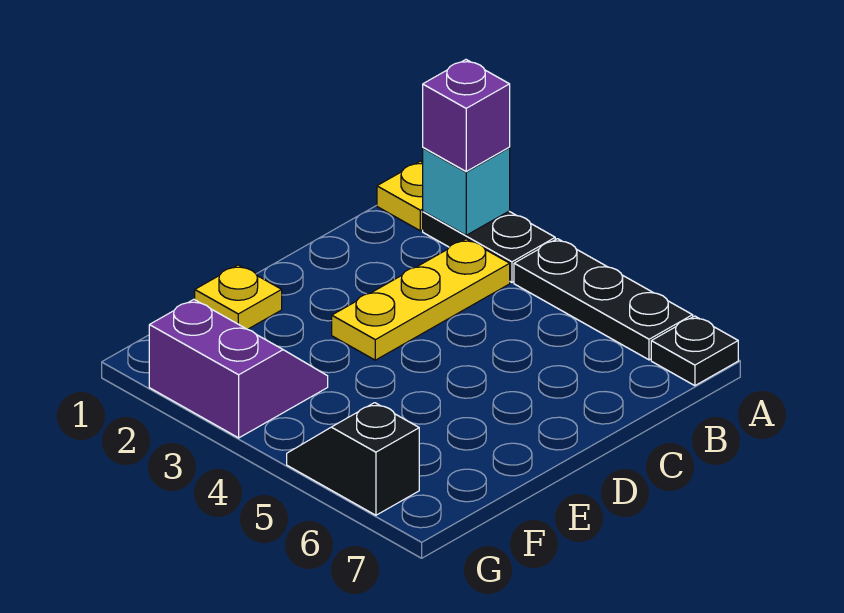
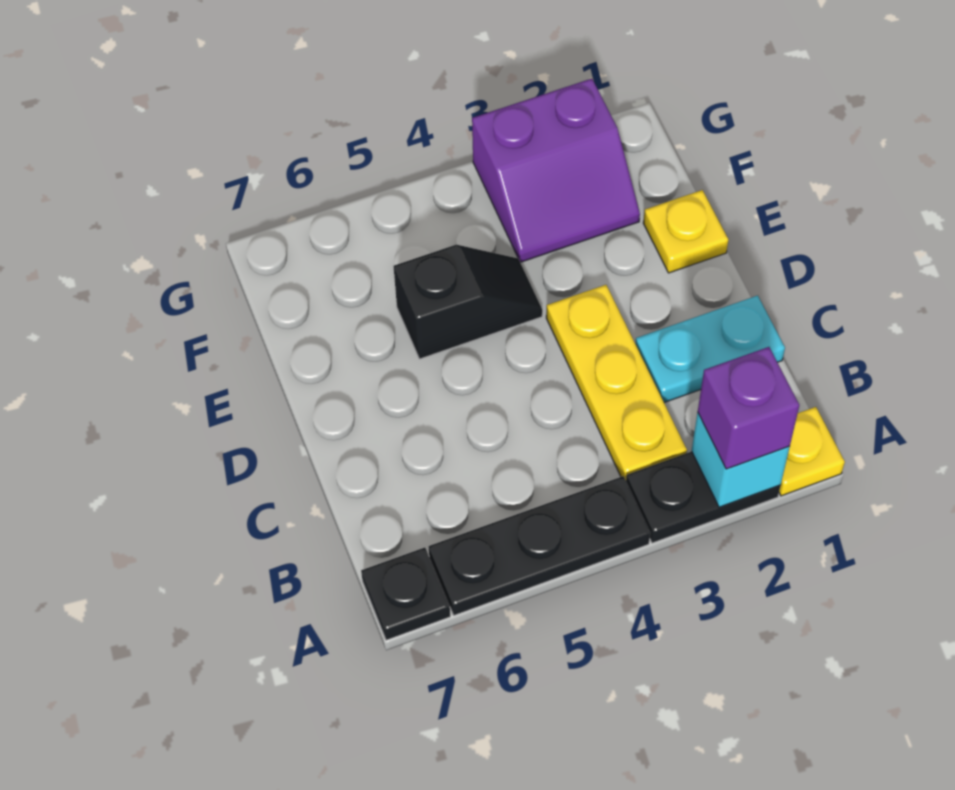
none -> cyan plate C1:C2 level 1
black slope G5:G6 level 1 top 6 -> black slope E4:E5 level 1 top 5

